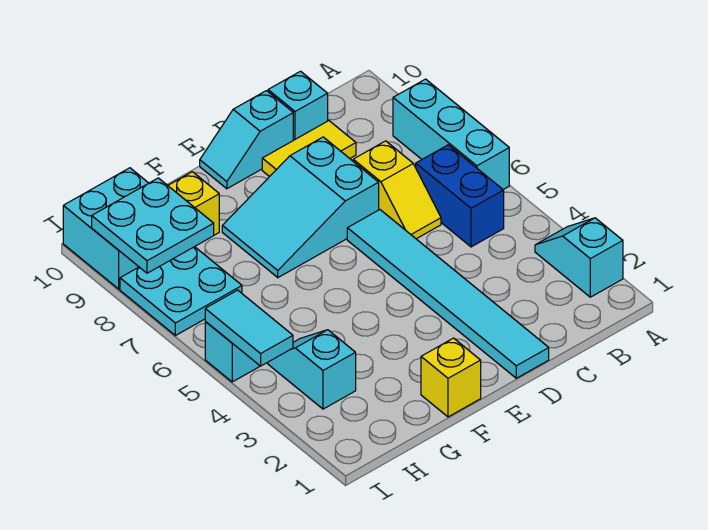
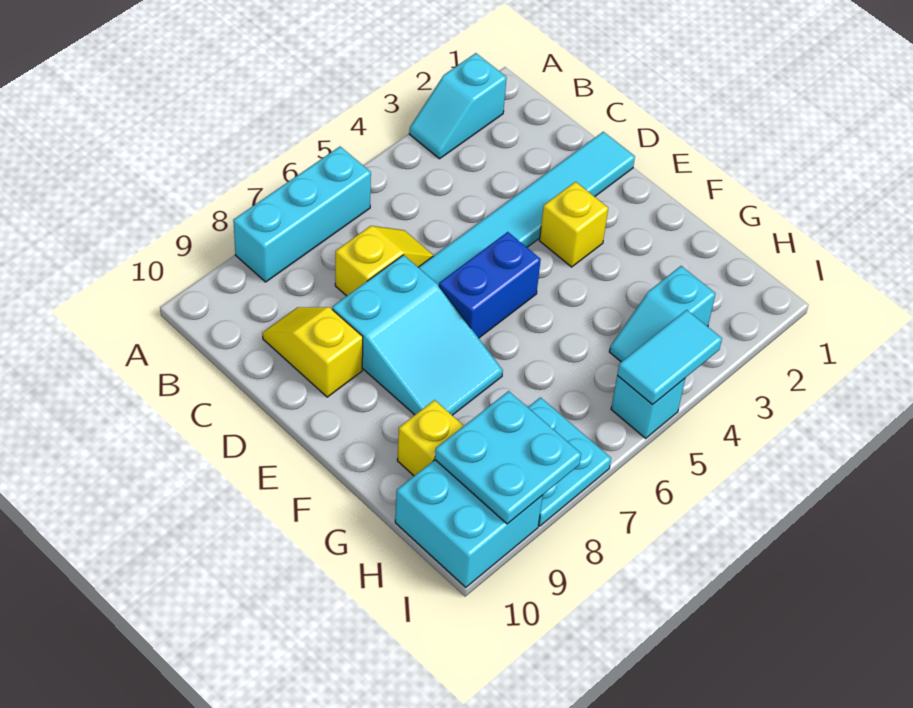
blue brick B5:B6 level 1 -> blue brick E5:E6 level 1
yellow tile C9:D9 level 1 -> yellow slope C9:D9 level 1 top D
cyan brick C10 level 1 -> none
cyan slope D10:E10 level 1 top D -> none
yellow brick F1 level 1 -> yellow brick E3 level 1

